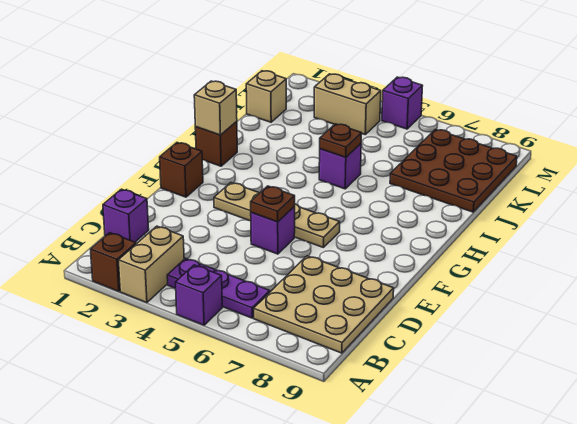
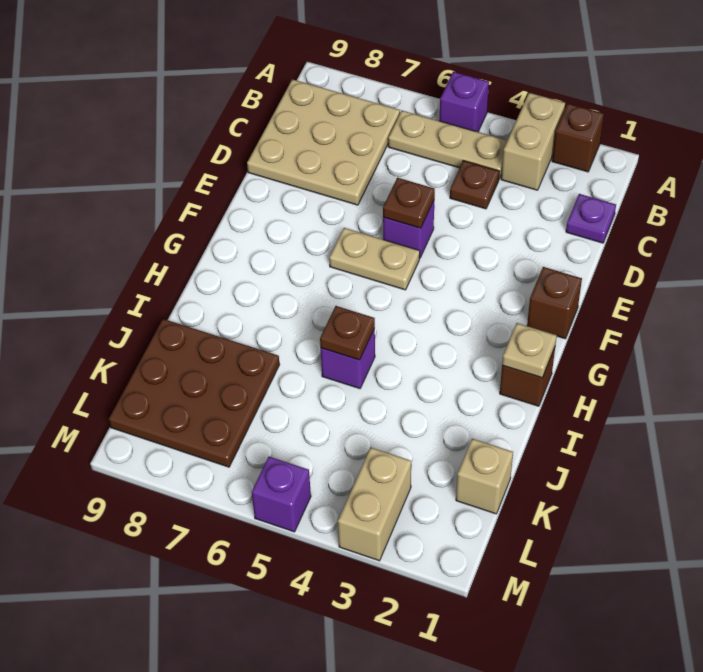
purple plate B4:B6 level 1 -> tan plate B4:B6 level 1
purple brick C1 level 1 -> purple plate C1 level 1
none -> brown plate C4 level 1
tan plate F3:F6 level 1 -> tan plate F5:F6 level 1
tan brick H1 level 2 -> tan plate H1 level 2
tan brick L3:L4 level 1 -> tan brick L3:M3 level 1

